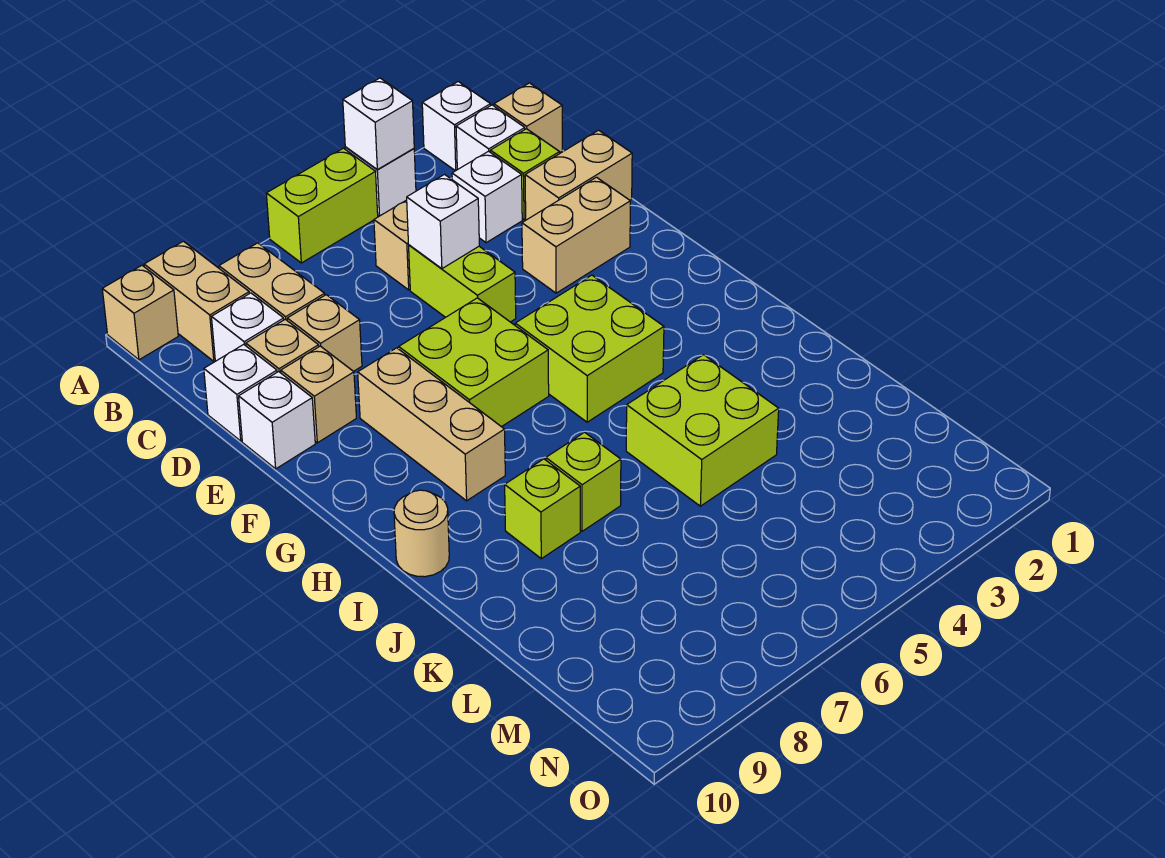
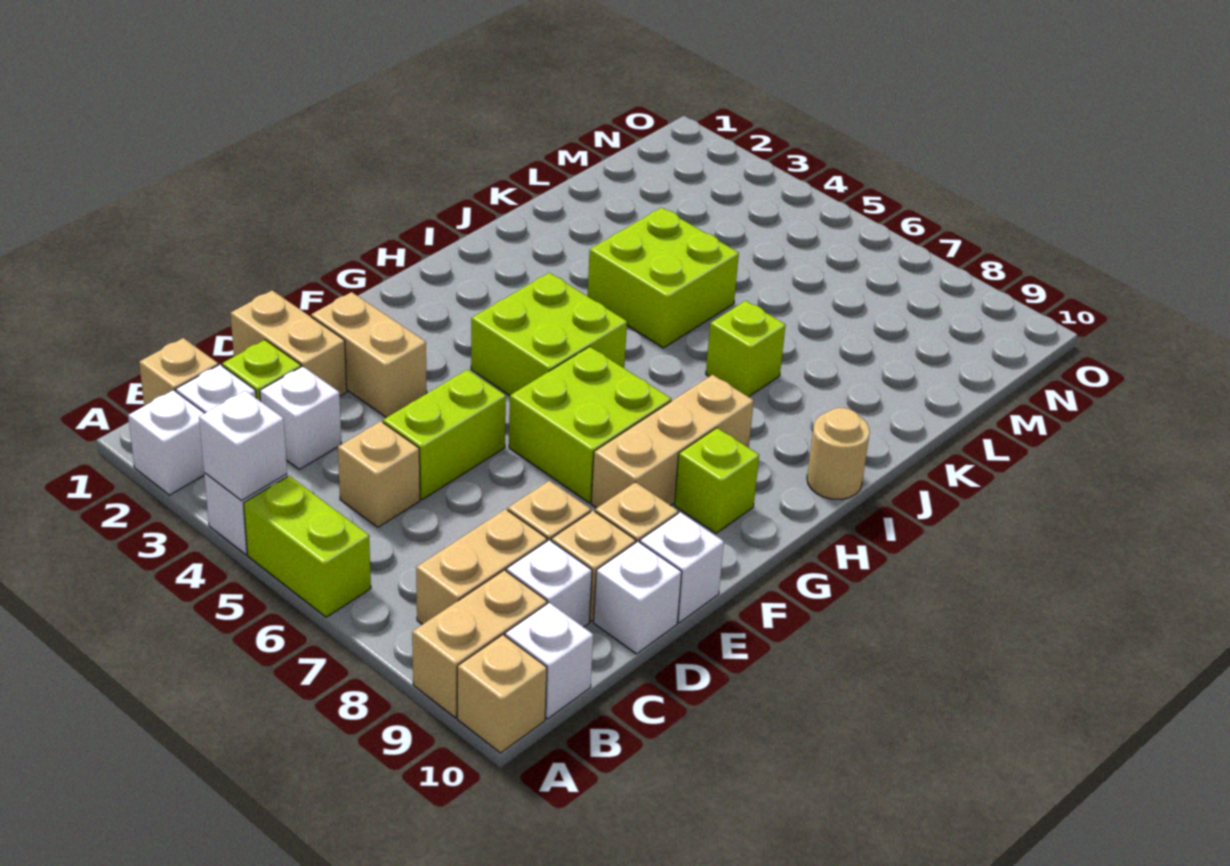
white brick D5 level 2 -> white brick B10 level 1
lime brick J8 level 1 -> lime brick G9 level 1

